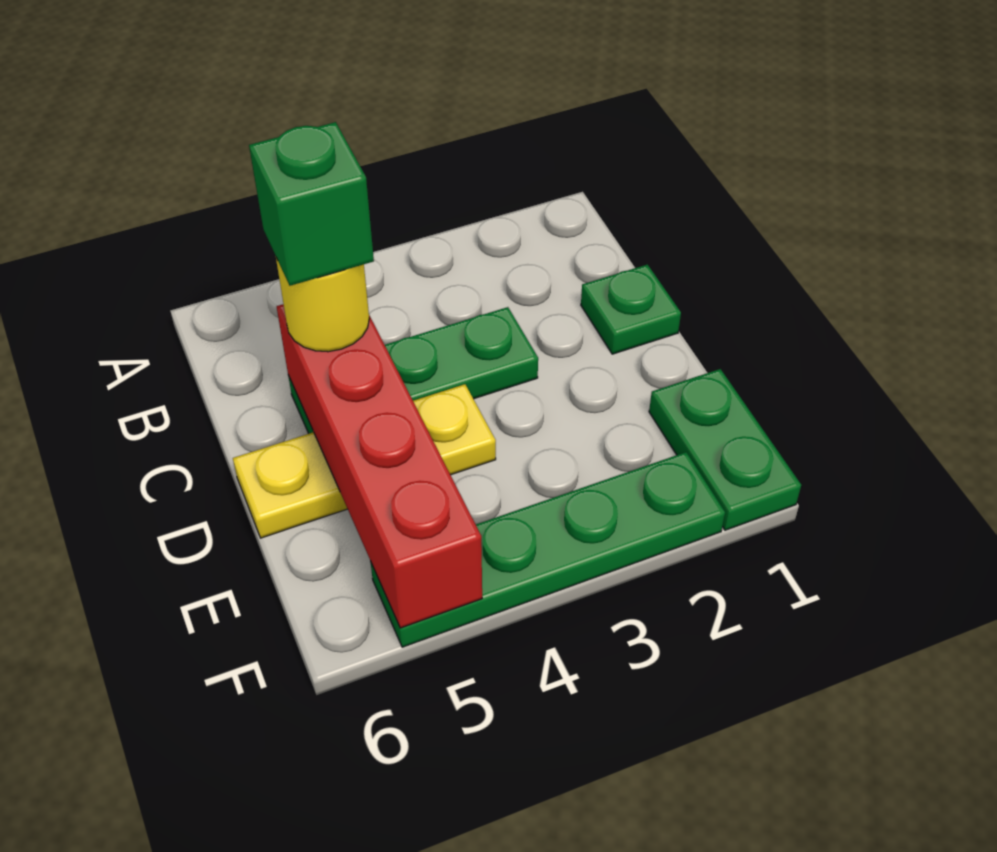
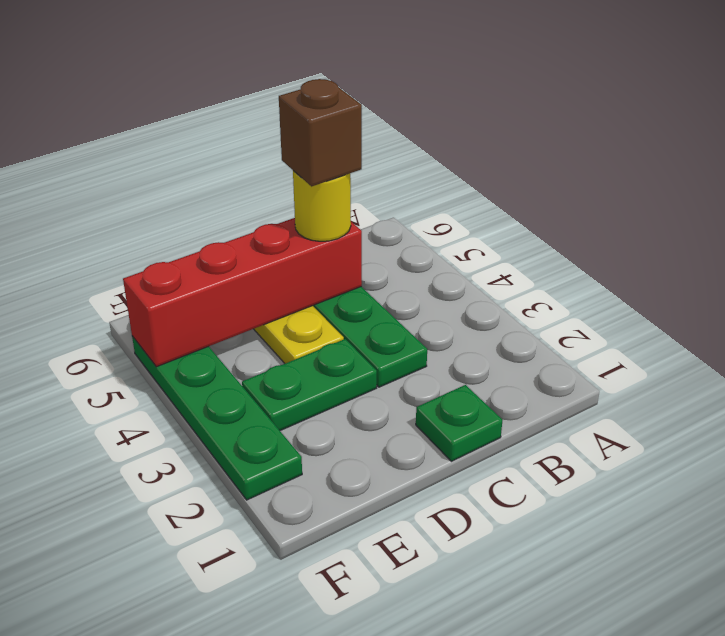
green brick C5 level 4 -> brown brick C5 level 4
green plate E1:F1 level 1 -> green plate D3:E3 level 1

